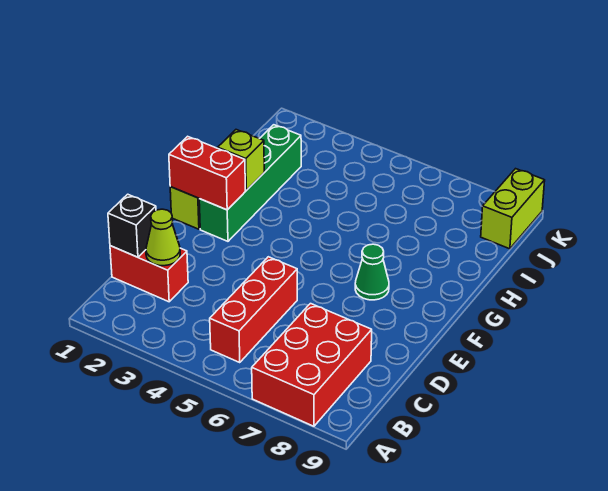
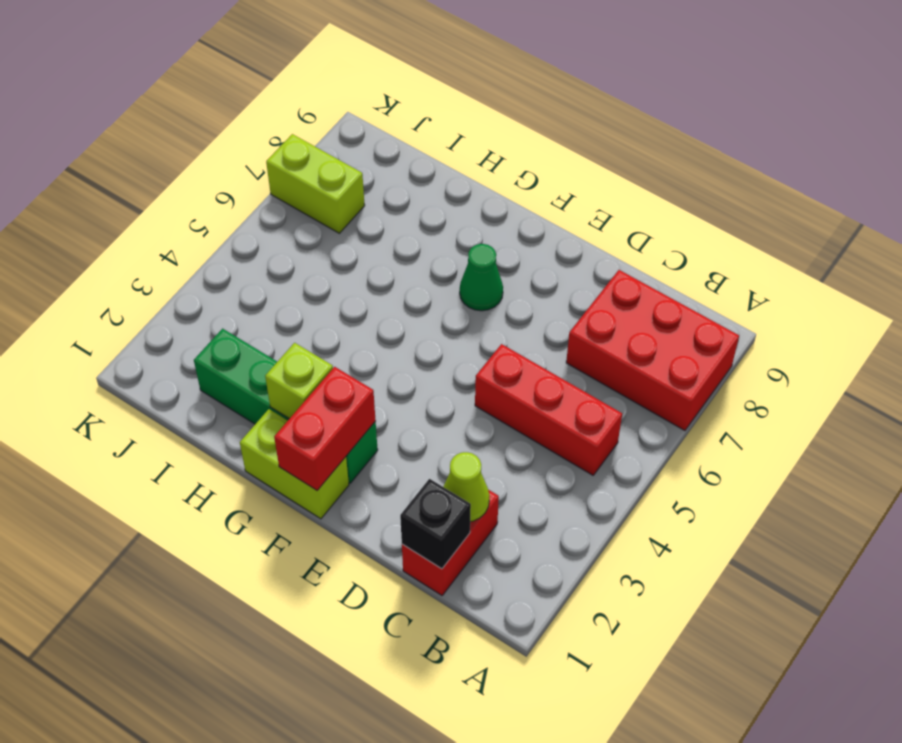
lime brick J9:K9 level 1 -> lime brick J7:K7 level 1

